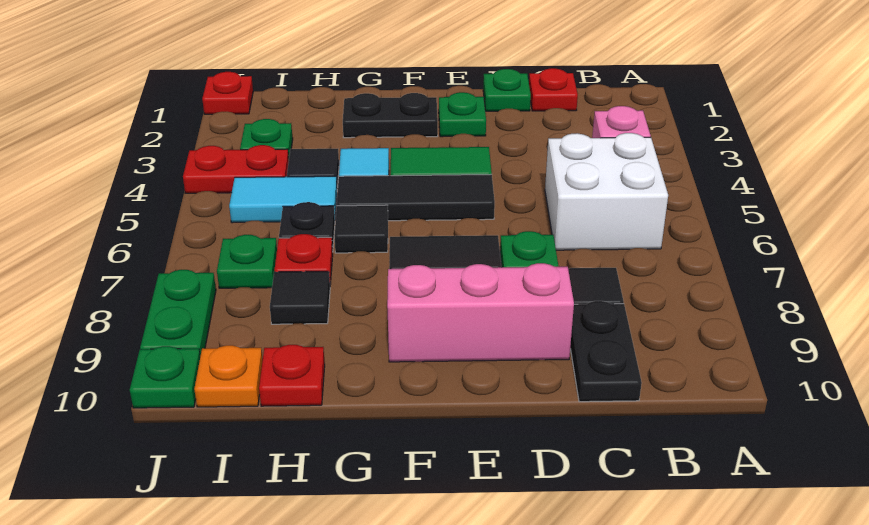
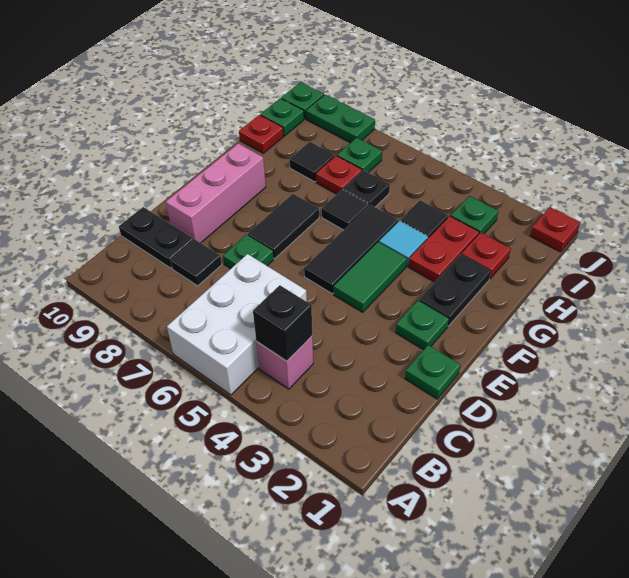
none -> black brick B4 level 2
white brick B5:C6 level 1 -> white brick A5:C6 level 1
red plate C1 level 1 -> red plate H2 level 1
cyan tile H5:I5 level 1 -> none
red plate I4:J4 level 1 -> red plate G3:H3 level 1
orange plate I10 level 1 -> green plate I10 level 1

